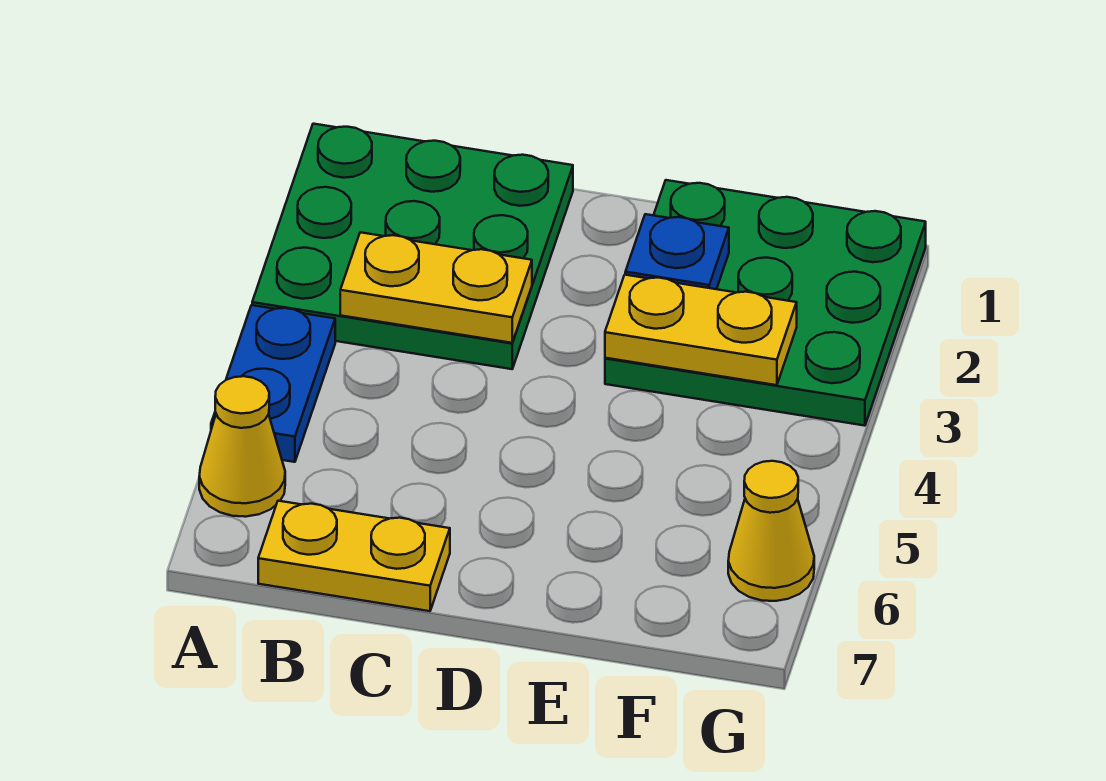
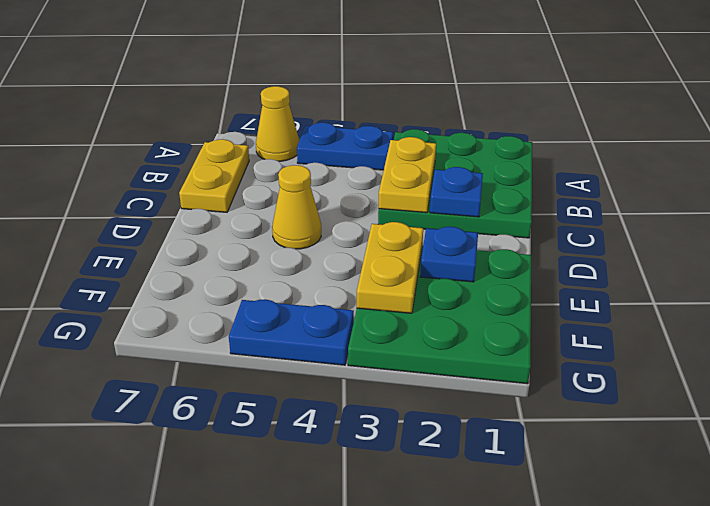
none -> blue plate C2 level 2
none -> blue plate G4:G5 level 1
yellow cone G6 level 1 -> yellow cone D5 level 1

